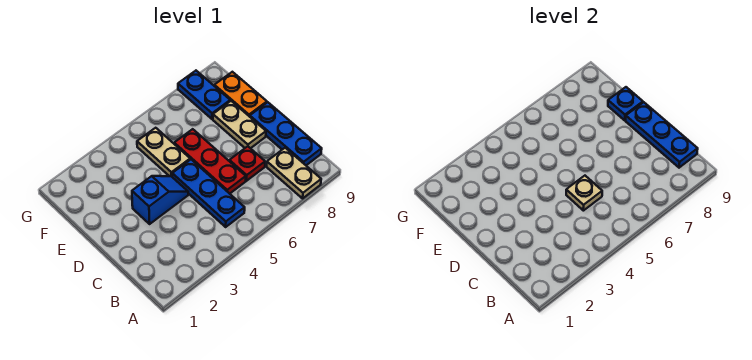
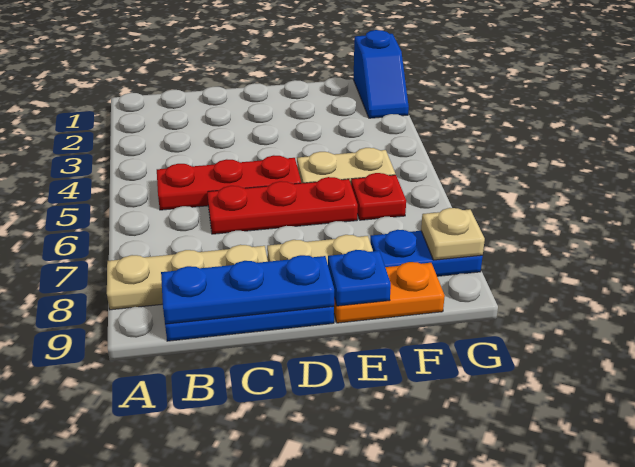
tan plate A8:B8 level 1 -> tan plate A8:C8 level 1
blue plate B5:D5 level 1 -> red plate B5:D5 level 1
tan plate C5 level 2 -> tan plate G8 level 2
red plate C7 level 1 -> red plate F6 level 1
blue slope D3:D4 level 1 top 3 -> blue slope G1:G2 level 1 top 1

